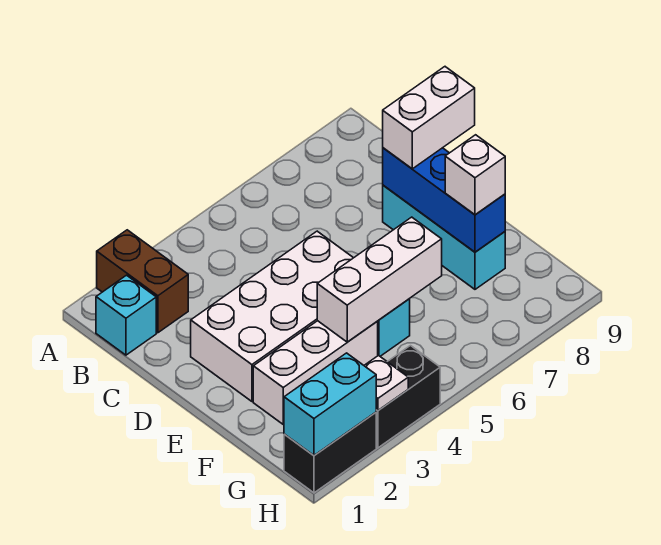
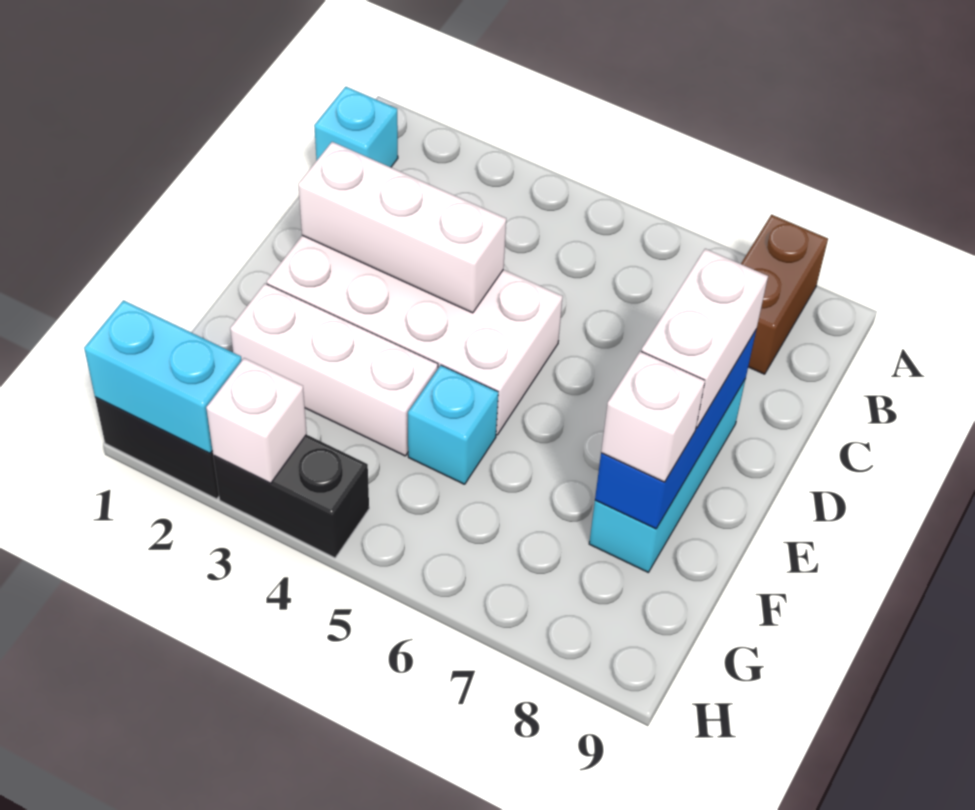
brown brick A2:B2 level 1 -> brown brick A8:B8 level 1
white brick D8:D9 level 3 -> white brick D8:E8 level 3
white brick F4:F6 level 2 -> white brick D2:D4 level 2
white plate H3 level 2 -> white brick H3 level 2

